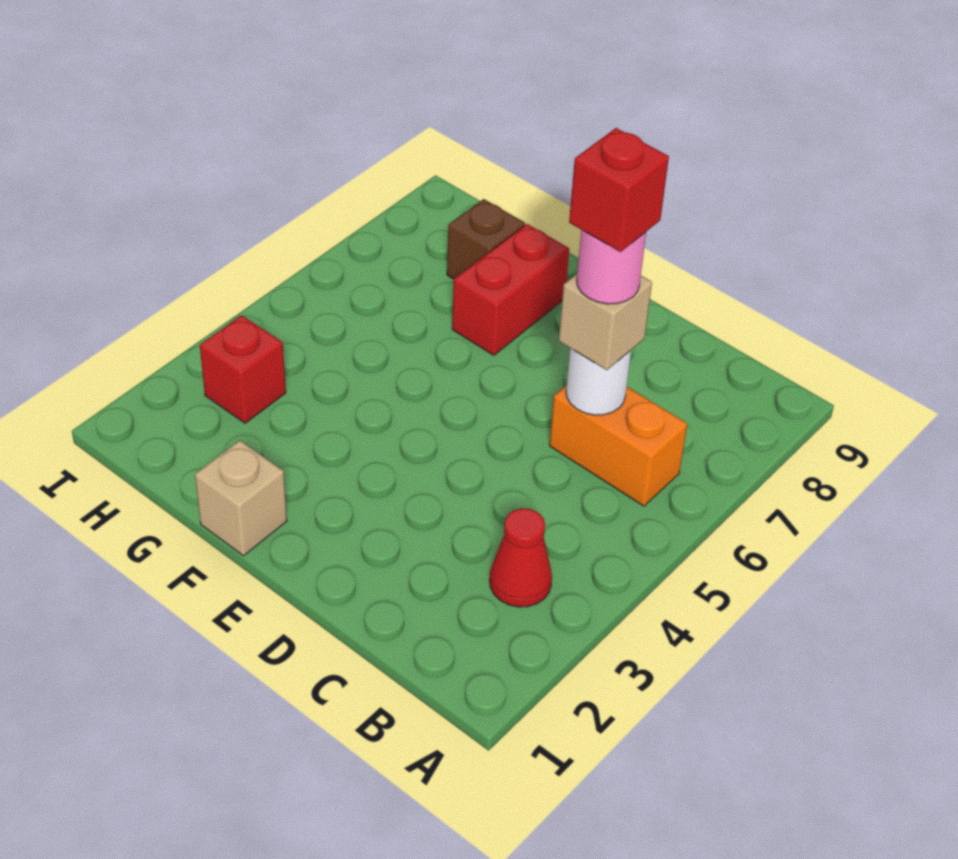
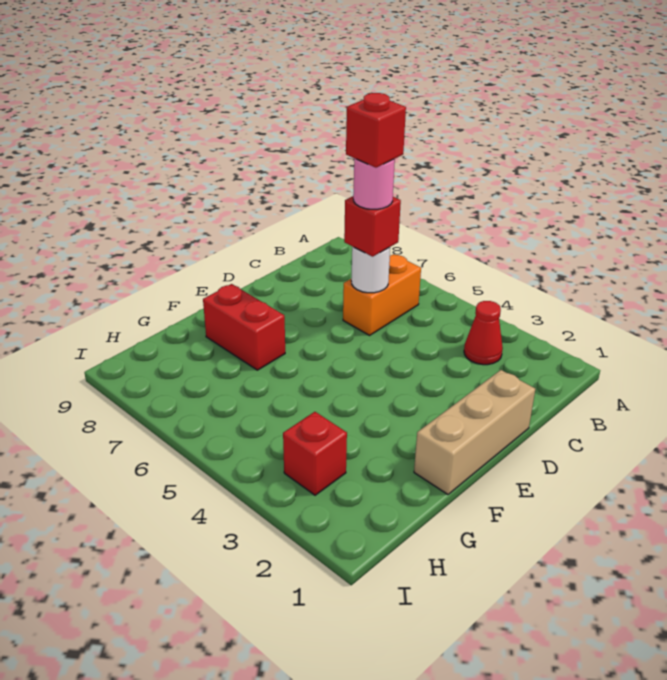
tan brick C6 level 3 -> red brick C6 level 3
tan brick F1 level 1 -> tan brick D1:F1 level 1
brown brick G8 level 1 -> none

